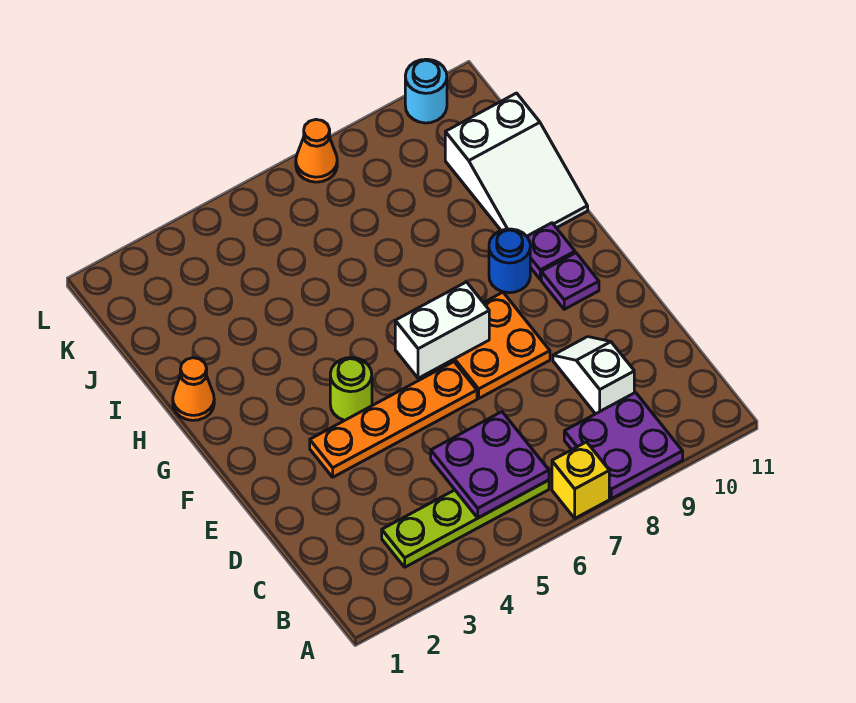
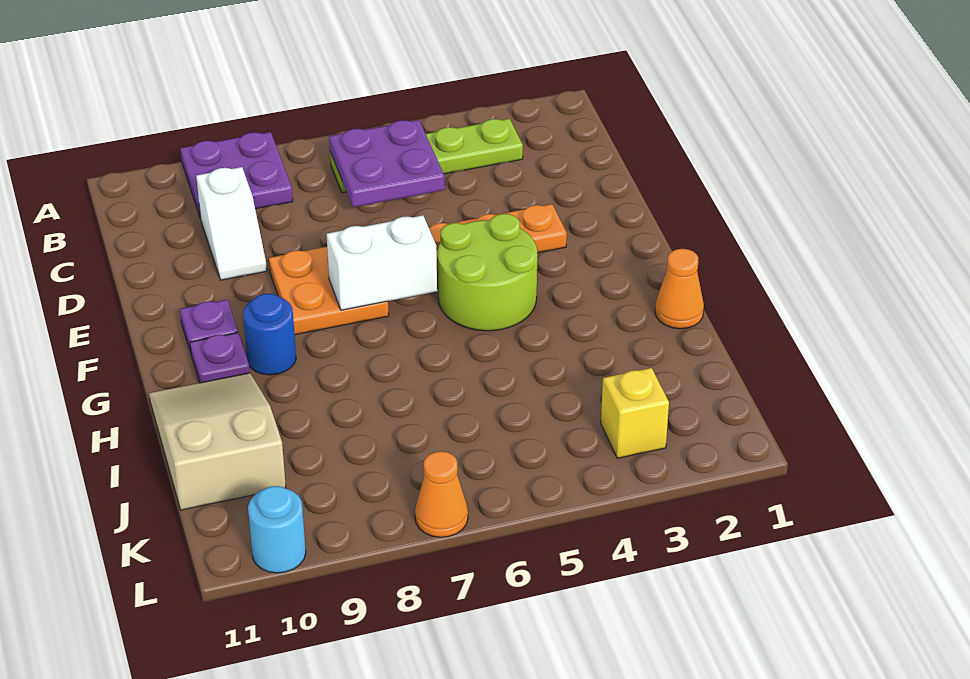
yellow brick A7 level 1 -> yellow brick K3 level 1
lime round brick F4 level 1 -> lime round brick F4:G5 level 1
white slope H10:J11 level 1 top J -> tan slope H10:J11 level 1 top J

